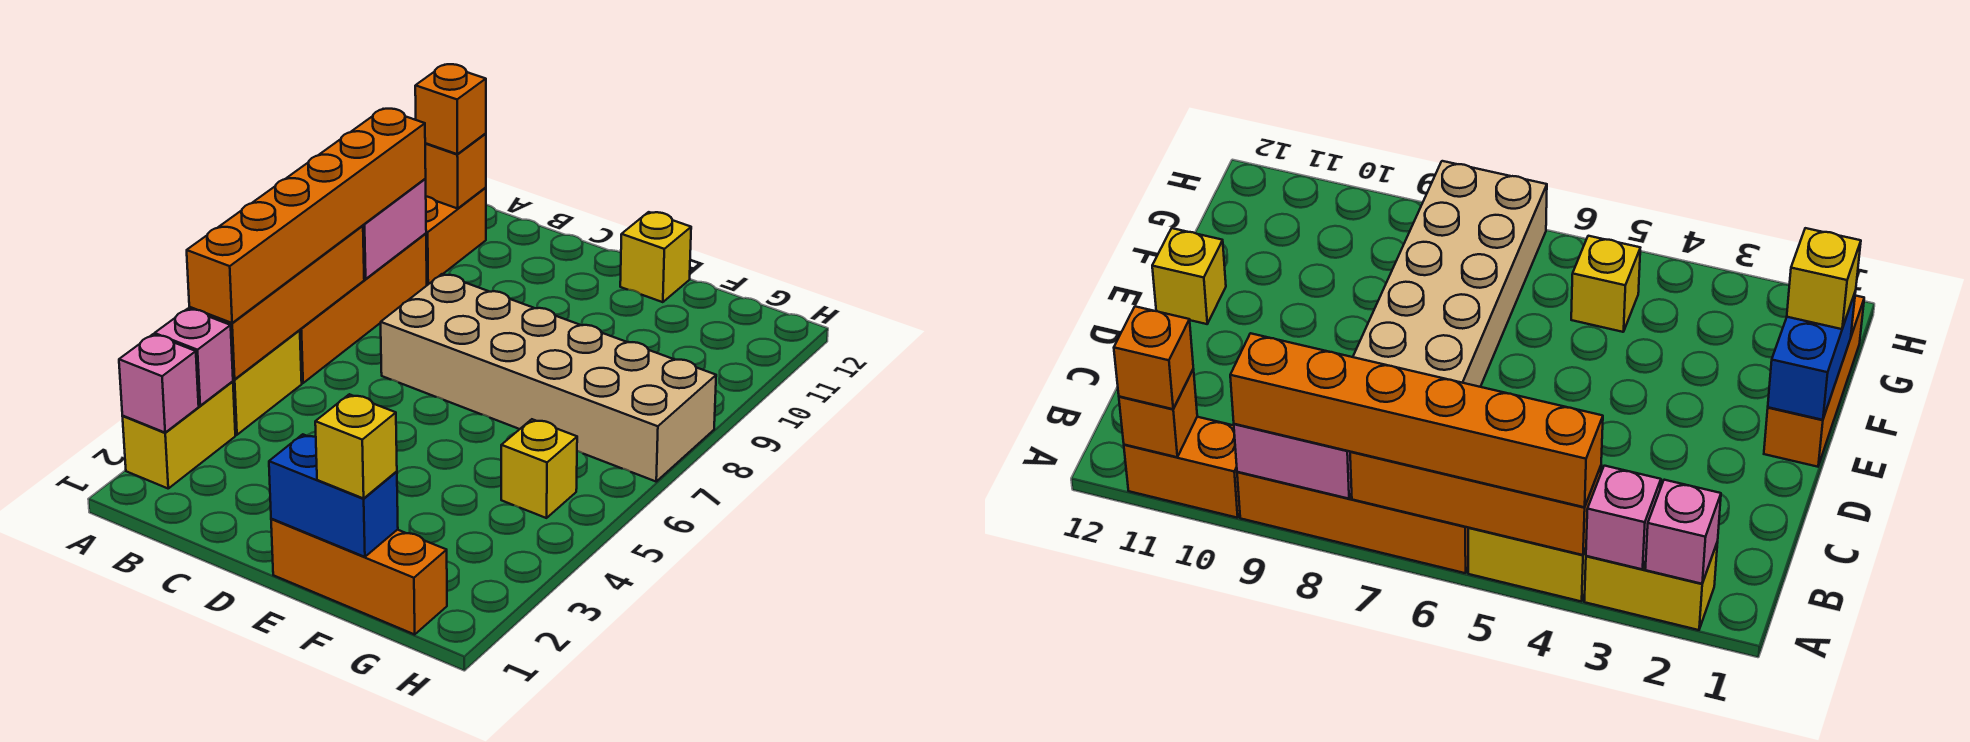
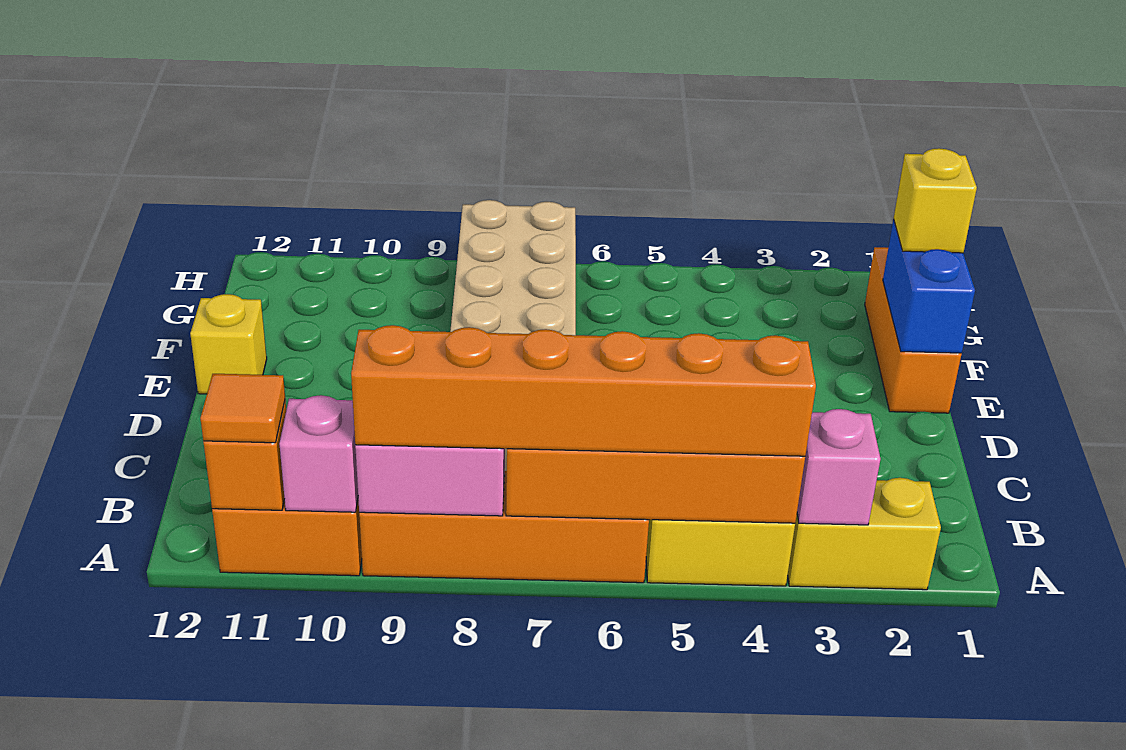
pink brick A2 level 2 -> pink brick A10 level 2
orange brick A11 level 3 -> orange tile A11 level 3
yellow brick G5 level 1 -> none

